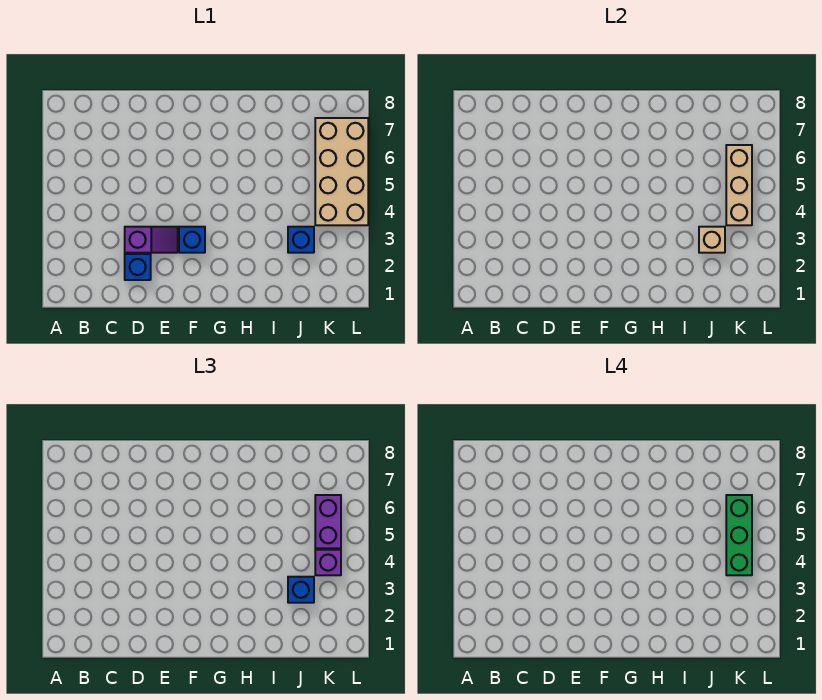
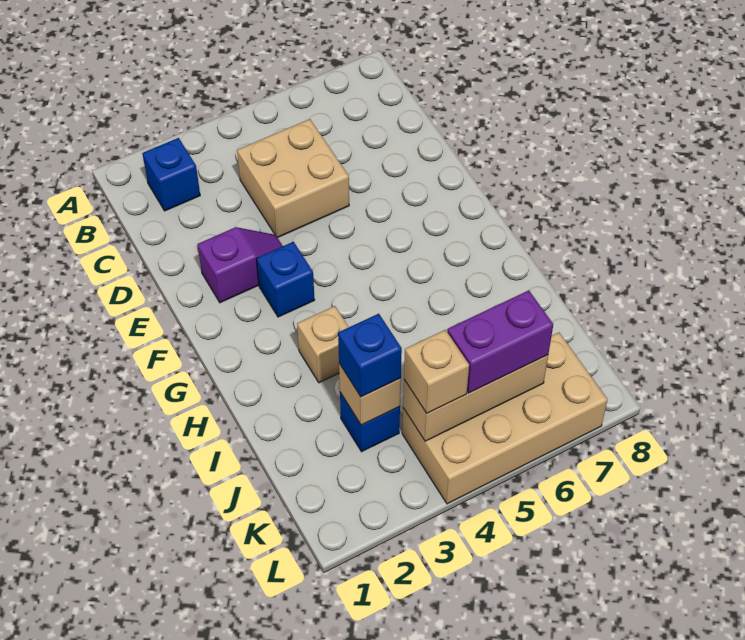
none -> tan brick C4:D5 level 1
blue brick D2 level 1 -> blue brick B2 level 1
purple slope D3:E3 level 1 top D -> purple slope E2:E3 level 1 top 2
none -> tan brick H3 level 1
purple brick K4 level 3 -> tan brick K4 level 3
green brick K4:K6 level 4 -> none

